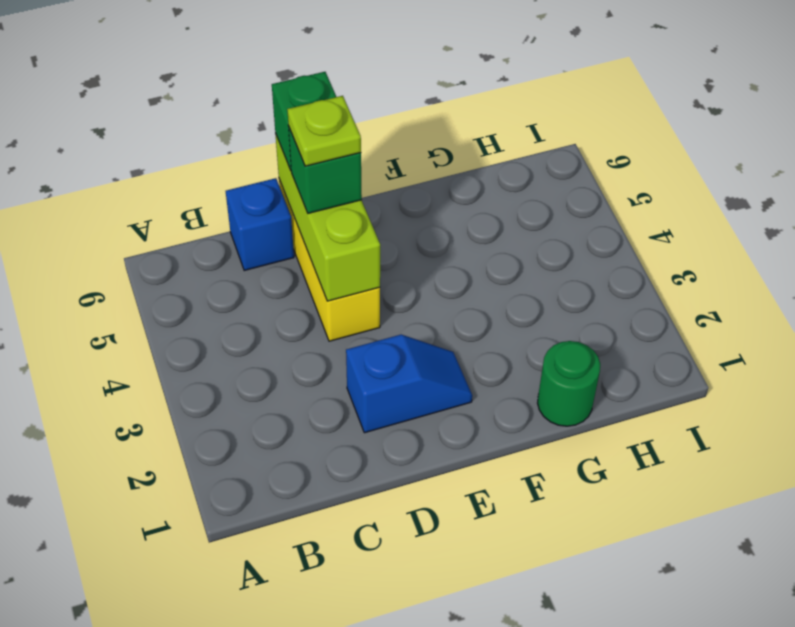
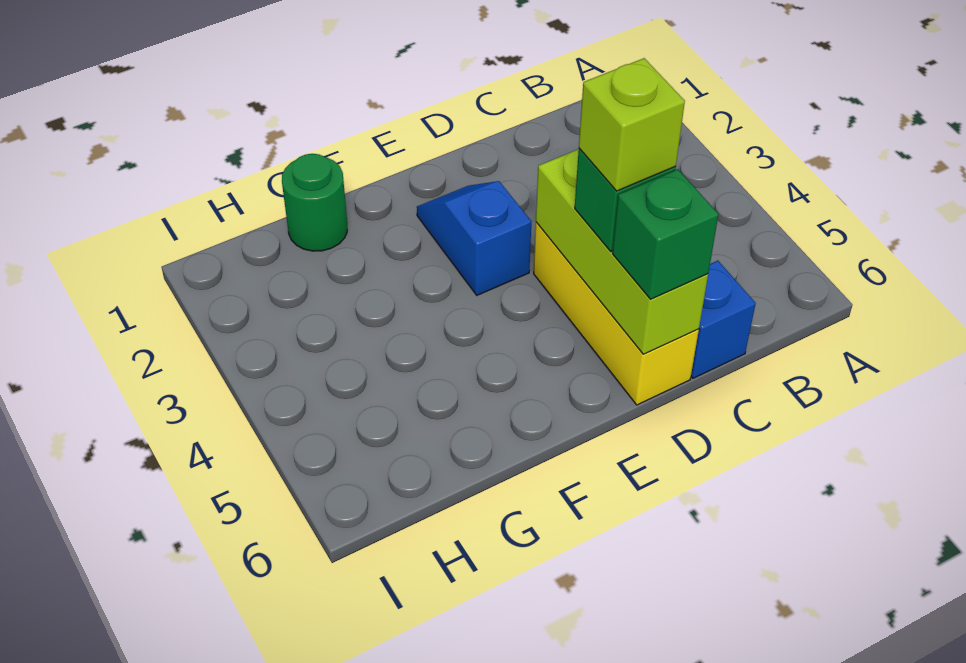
blue slope D2:E2 level 1 top D -> blue slope E2:E3 level 1 top 3
lime plate D5 level 4 -> lime brick D5 level 4

